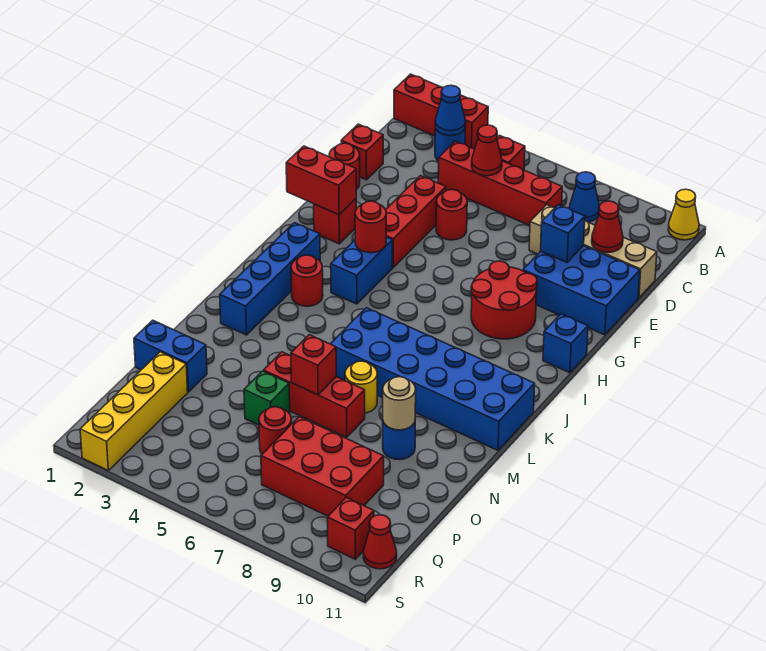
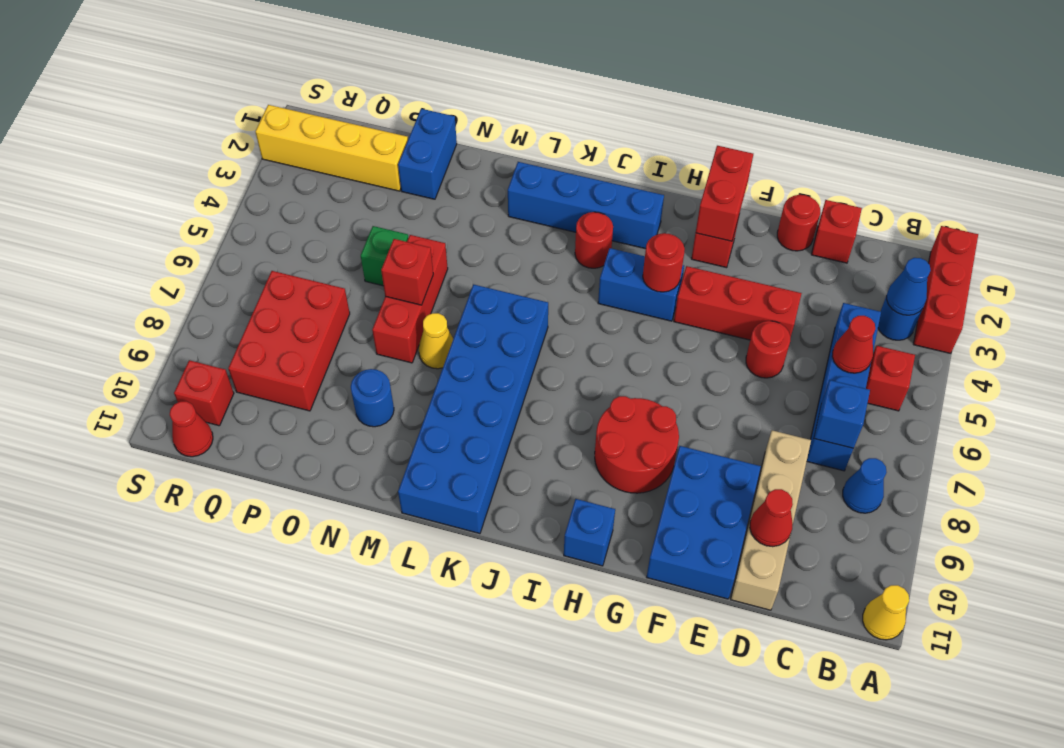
red brick C4:C7 level 1 -> blue brick C4:C7 level 1
blue brick E9 level 2 -> blue brick C7 level 2
yellow round brick M7 level 1 -> yellow cone M7 level 1
tan round brick N9 level 2 -> none
red round brick P6 level 1 -> none

